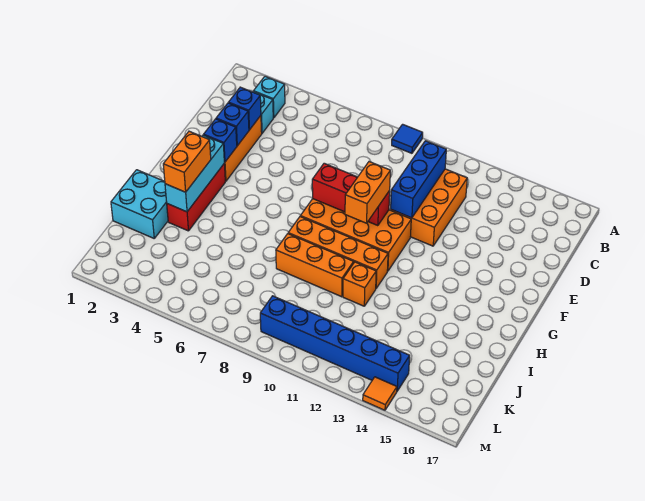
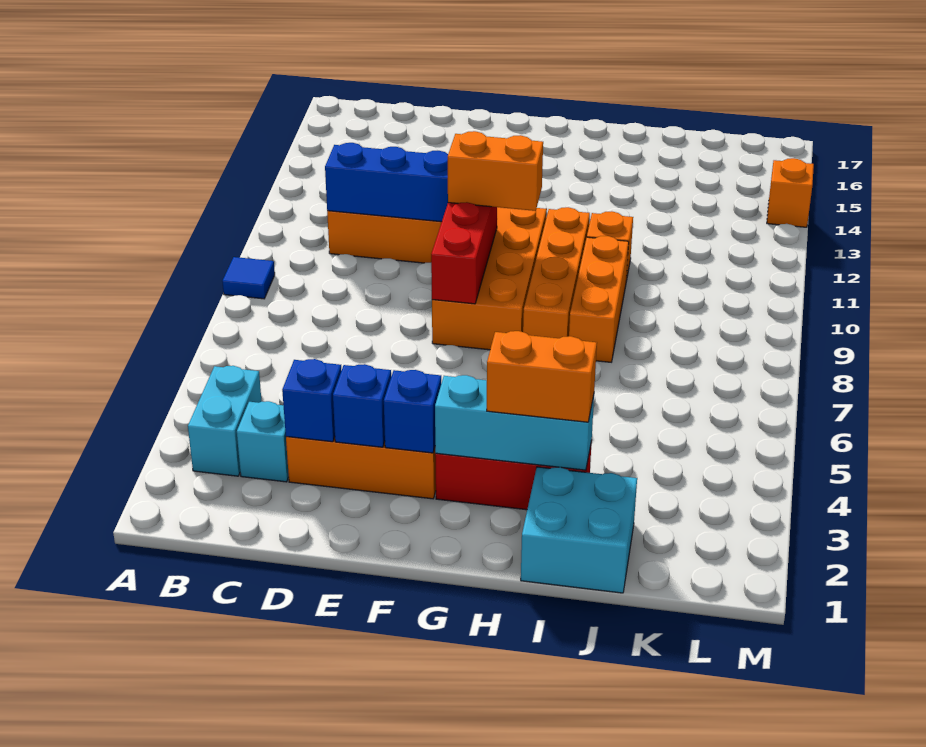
cyan brick B3 level 1 -> cyan brick B3:B4 level 1
blue brick L9:L14 level 1 -> none
orange tile M14 level 1 -> orange brick M14 level 1

